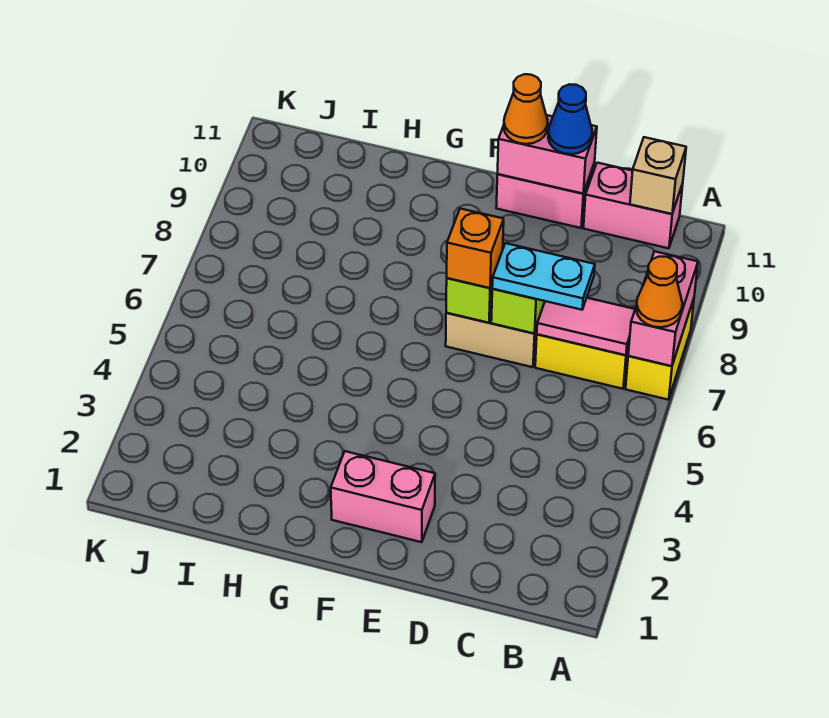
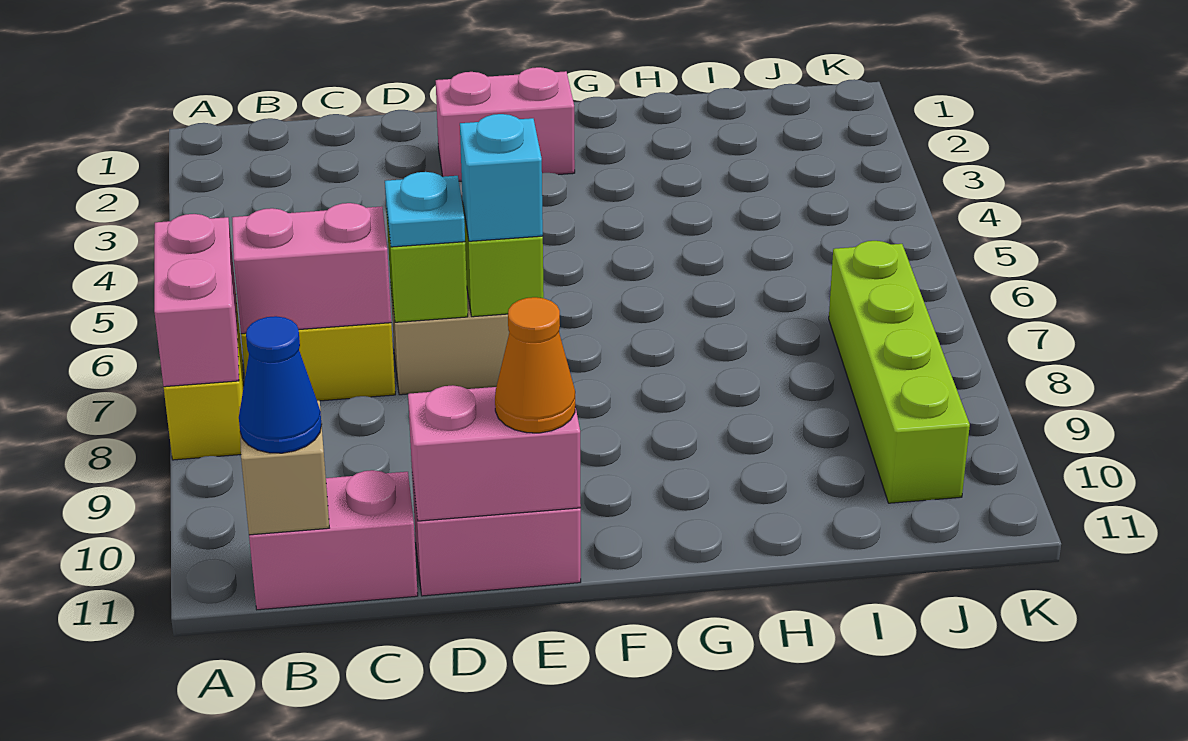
orange cone A7 level 3 -> none
pink tile B7:C7 level 2 -> pink brick B7:C7 level 2
cyan plate C7:D7 level 3 -> cyan plate D7 level 3
blue cone D11 level 3 -> blue cone B11 level 3
orange brick E7 level 3 -> cyan brick E7 level 3
none -> lime brick J7:J10 level 1

